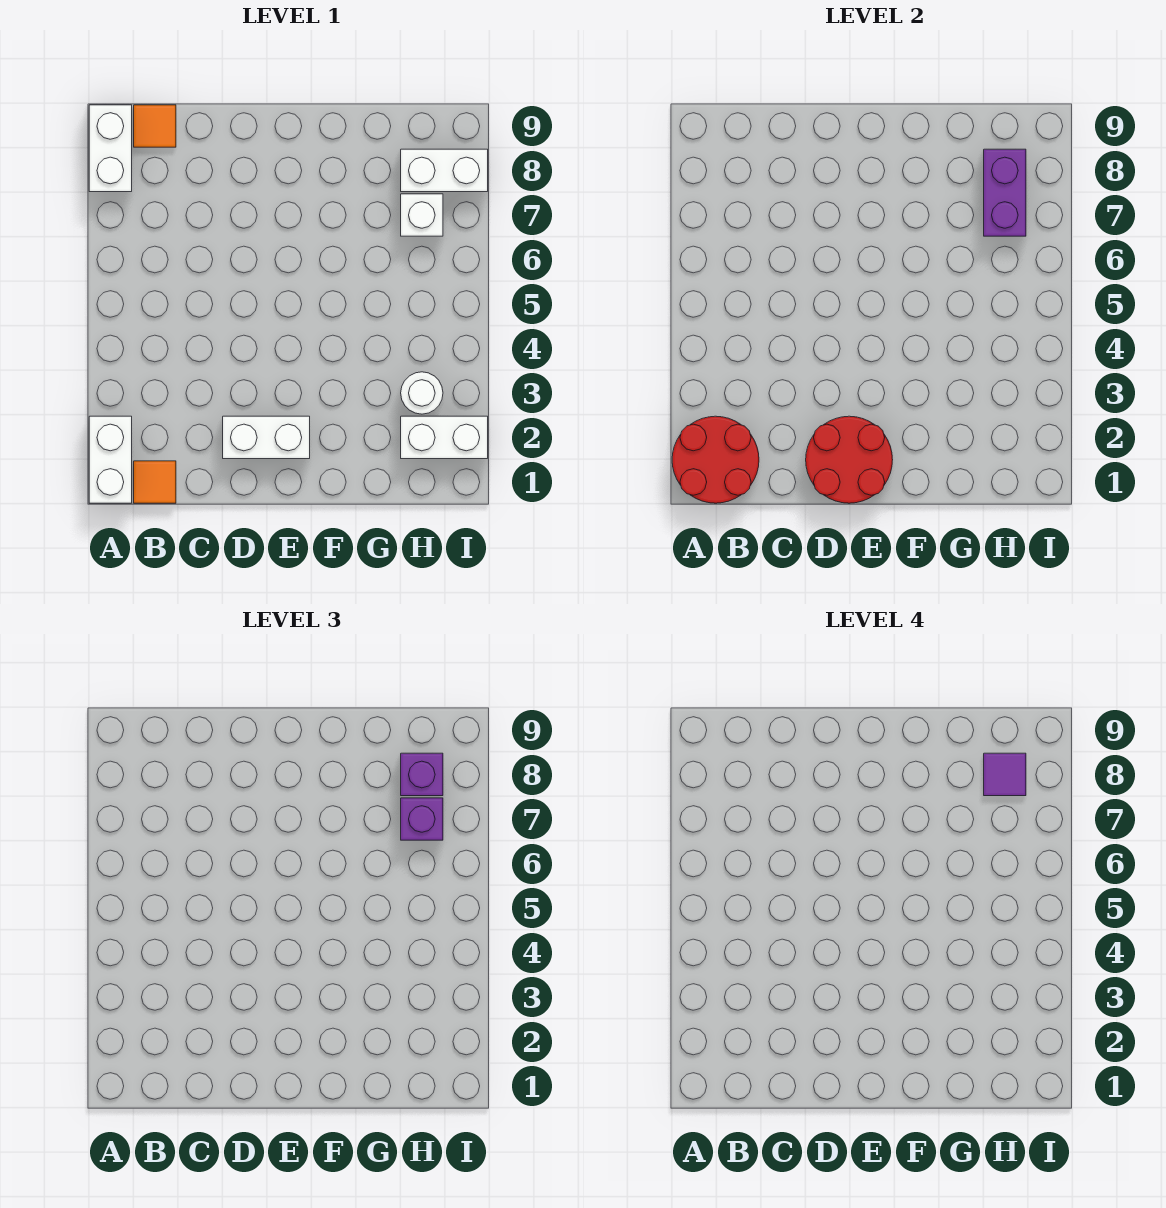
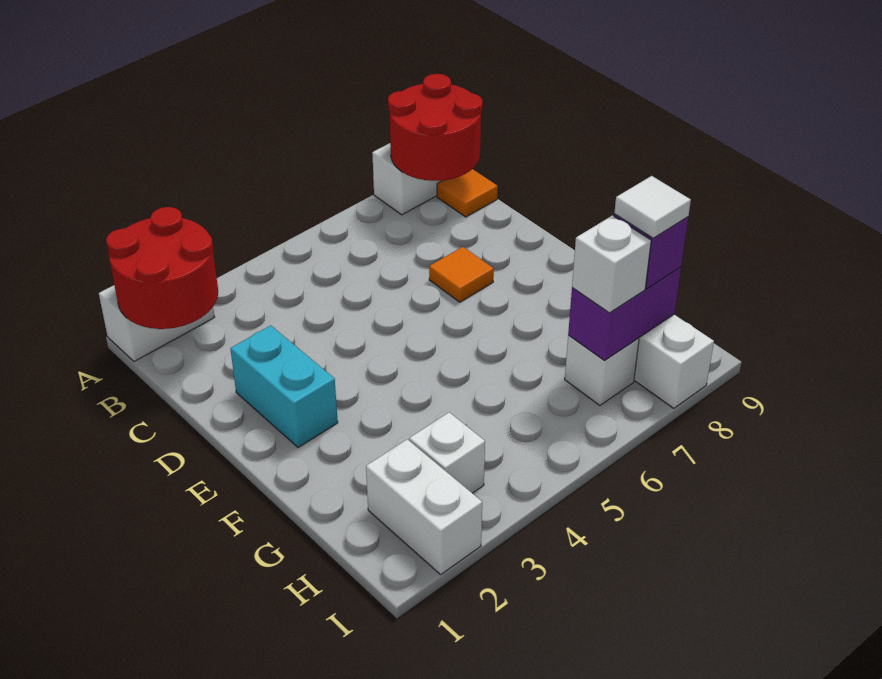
orange tile B1 level 1 -> orange tile D7 level 1
red round brick D1:E2 level 2 -> red round brick A8:B9 level 2
white brick D2:E2 level 1 -> cyan brick D2:E2 level 1
white round brick H3 level 1 -> white brick H3 level 1
purple brick H7 level 3 -> white brick H7 level 3
purple tile H8 level 4 -> white tile H8 level 4

